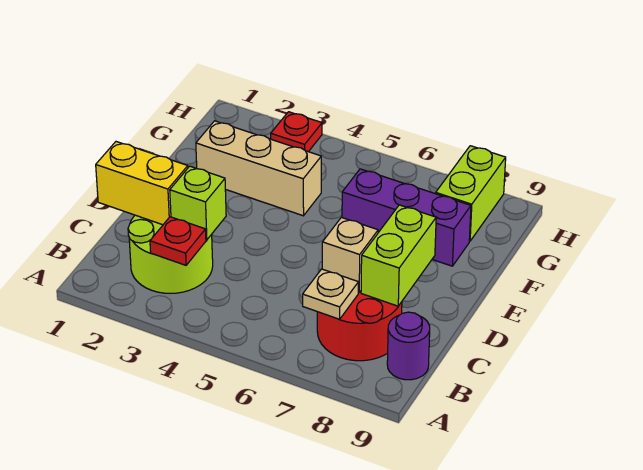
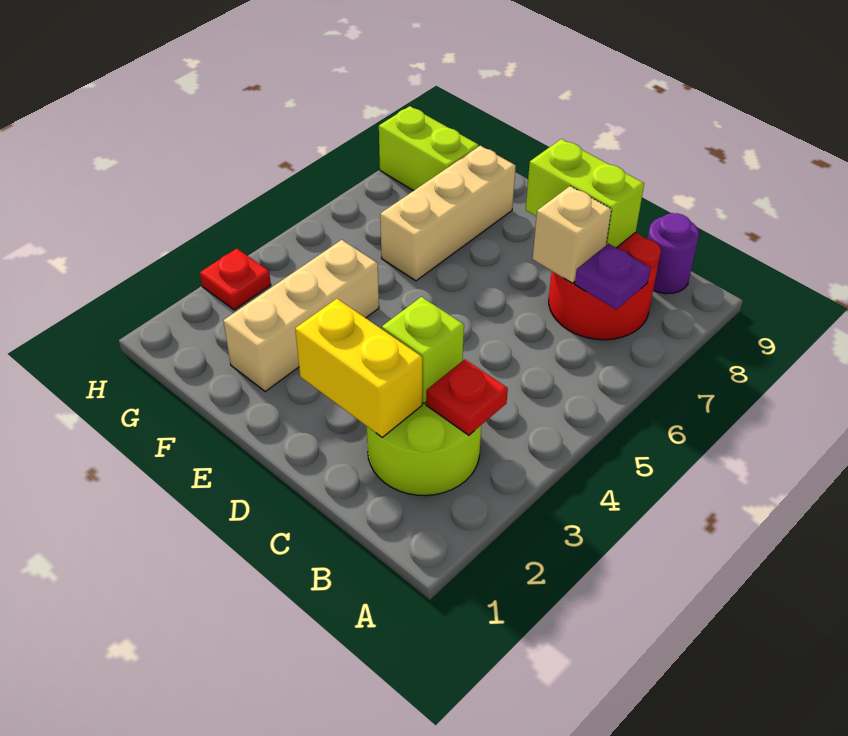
tan plate B7 level 2 -> purple plate B7 level 2
yellow brick C1:C2 level 2 -> yellow brick C2:D2 level 2
purple brick F6:F8 level 1 -> tan brick F6:F8 level 1

